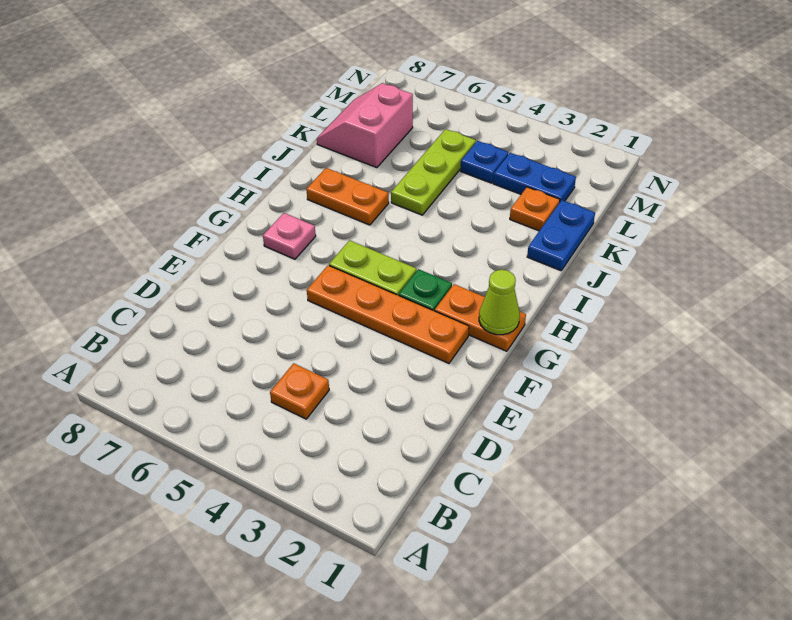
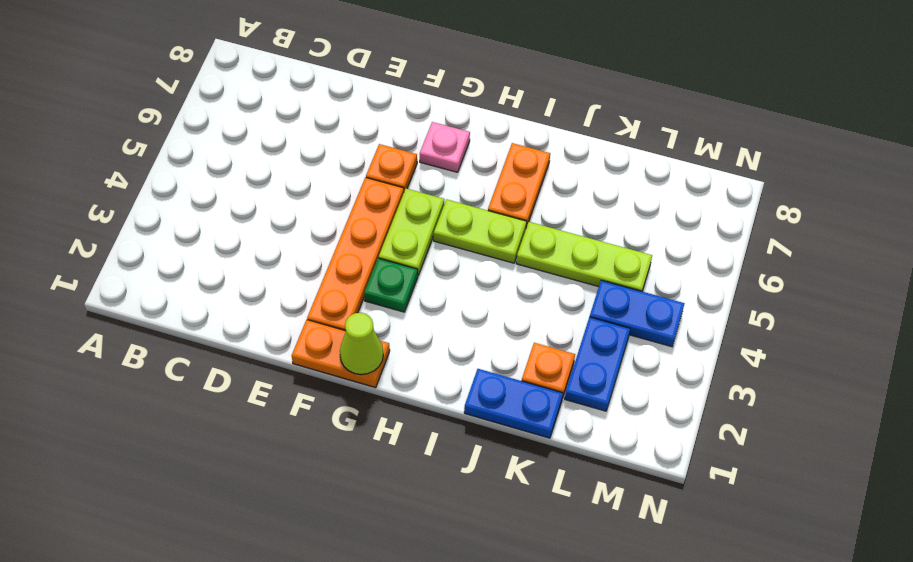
orange plate C4 level 1 -> orange plate F6 level 1
orange plate G1:G2 level 1 -> orange plate F1:G1 level 1
none -> lime plate H5:I5 level 1
pink slope K7:L8 level 1 top 7 -> none
blue plate L4 level 1 -> blue plate L4:M4 level 1

